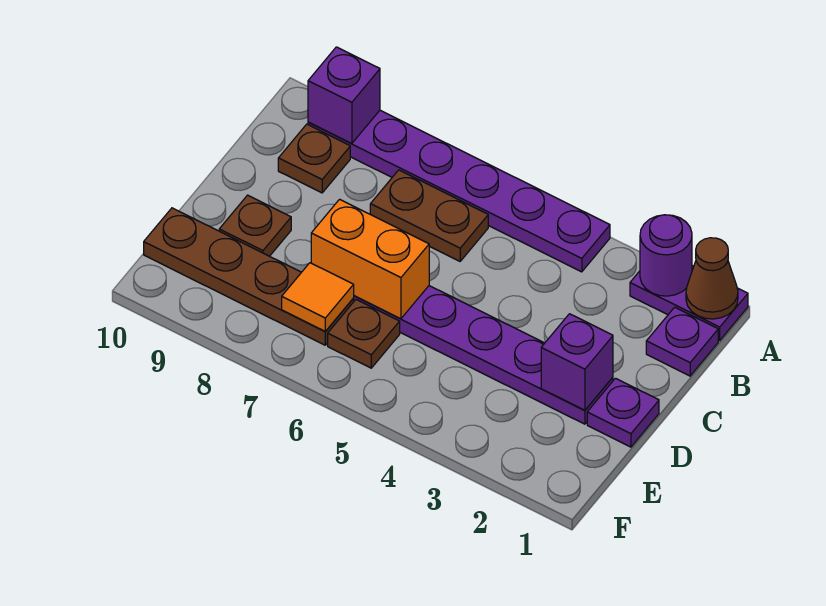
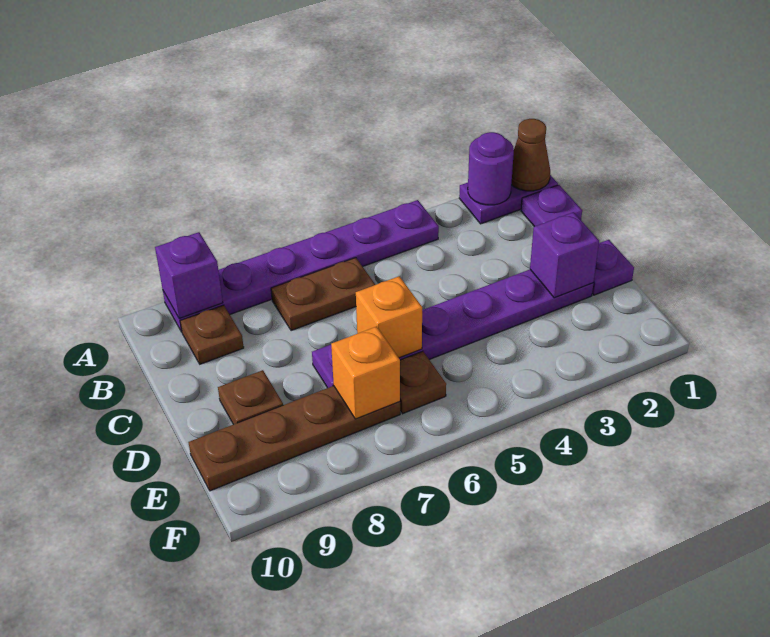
orange brick D6:D7 level 2 -> orange brick D6 level 2
orange tile E7 level 2 -> orange brick E7 level 2

